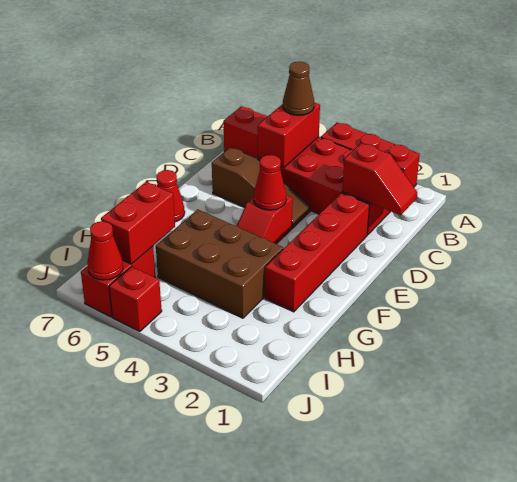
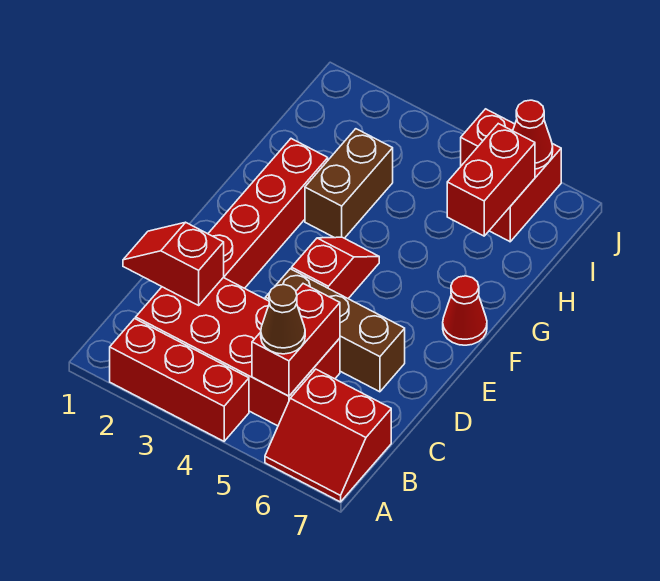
brown slope D4:D6 level 1 top 6 -> brown brick D4:D6 level 1
red cone E4 level 2 -> none
brown brick G3:H5 level 1 -> brown brick G3:H3 level 1

